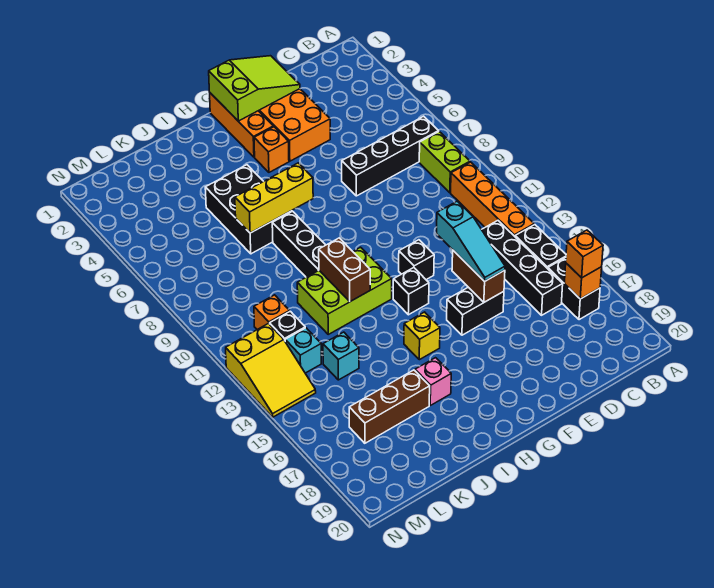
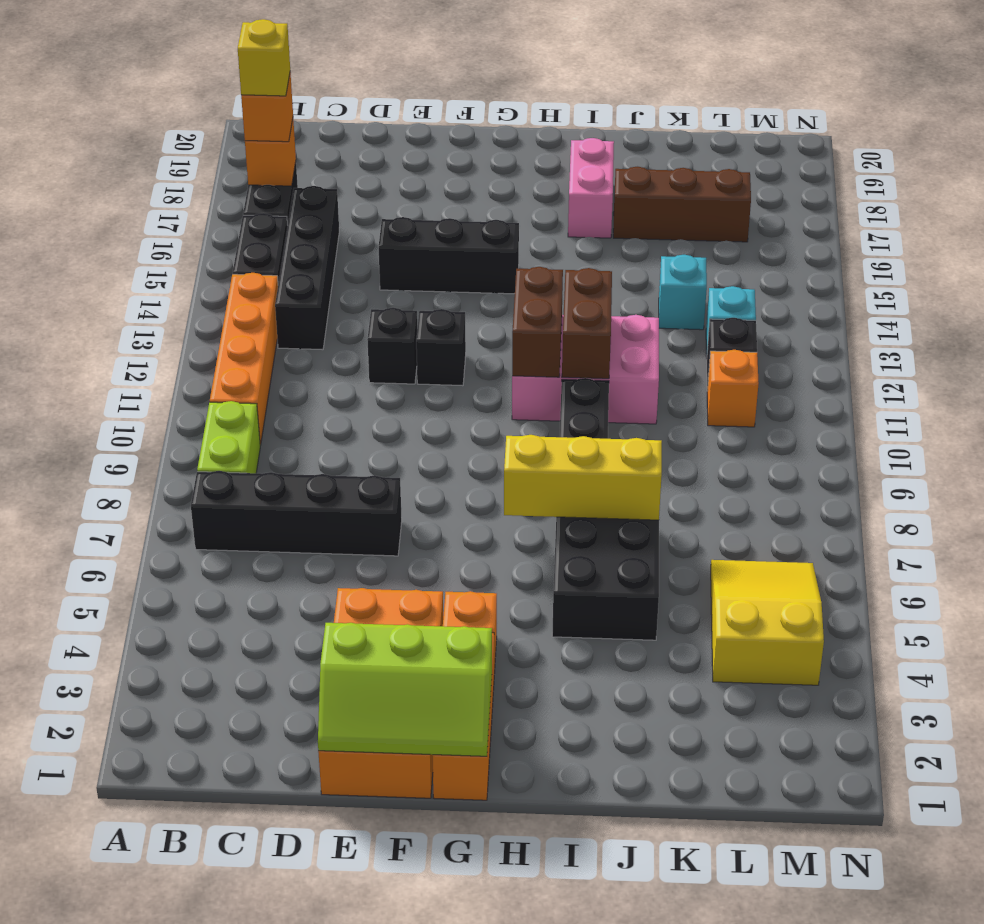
lime slope E1:G2 level 2 top G -> lime slope E1:G2 level 2 top 2
cyan slope E13:E15 level 3 top 13 -> none
brown brick E14:E15 level 2 -> brown brick H11:H12 level 2
black brick E15:F15 level 1 -> black brick E15:G15 level 1
black brick G13 level 1 -> black brick E12 level 1
lime brick H11:J12 level 1 -> pink brick H11:J12 level 1
yellow brick H15 level 1 -> yellow brick B17 level 4
pink brick I17 level 1 -> pink brick I17:I18 level 1
yellow slope M12:N14 level 1 top 12 -> yellow slope L4:M6 level 1 top 4

